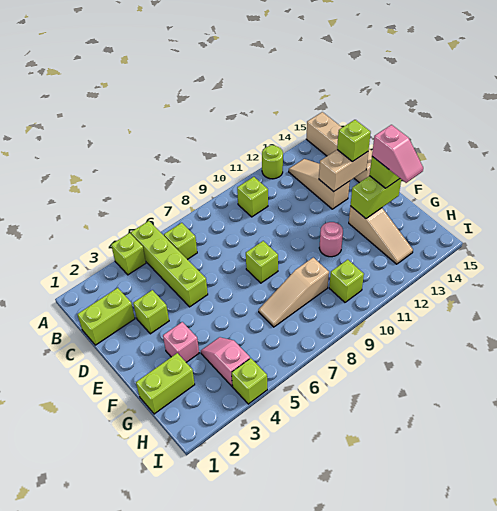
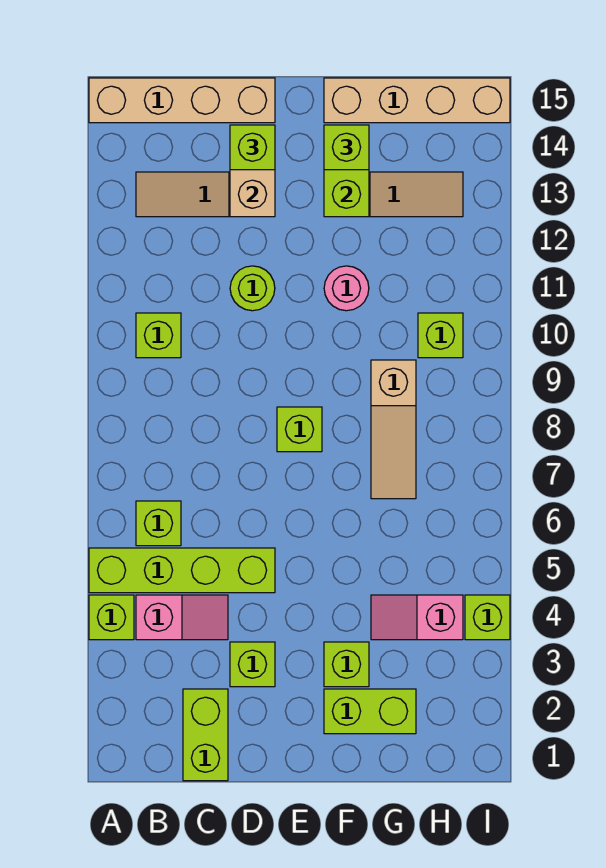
lime round brick A12 level 1 -> lime round brick D11 level 1
pink brick F3 level 1 -> lime brick F3 level 1
pink slope F14:G14 level 4 top F -> pink slope B4:C4 level 1 top B
none -> tan brick F15:I15 level 1
lime brick G1:G2 level 1 -> lime brick F2:G2 level 1

